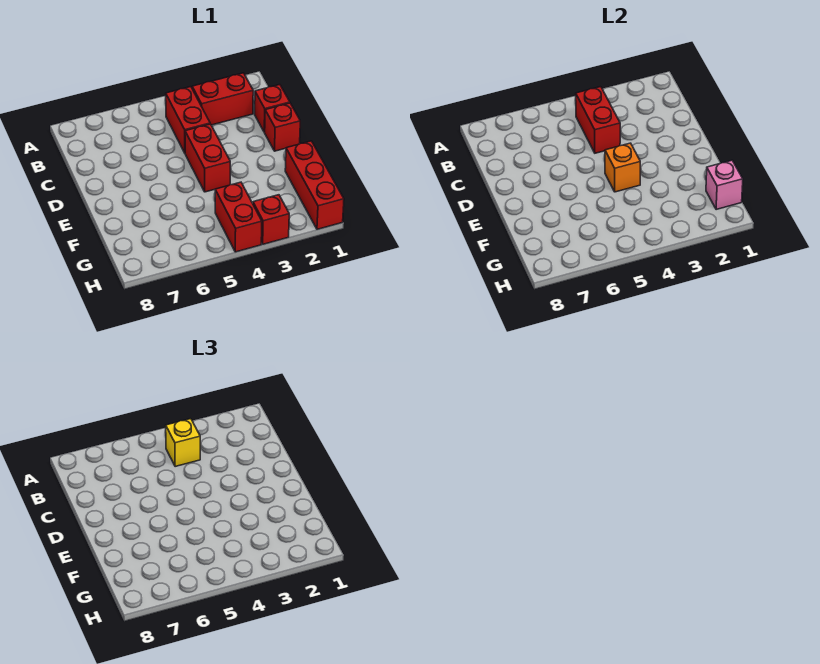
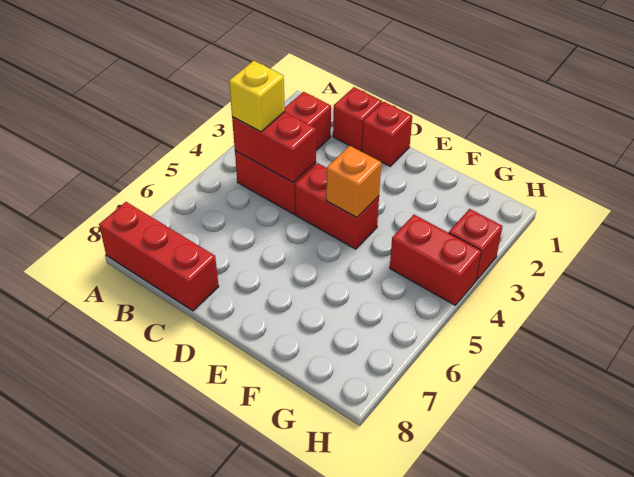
red brick F1:H1 level 1 -> red brick A8:C8 level 1
pink brick G1 level 2 -> none

